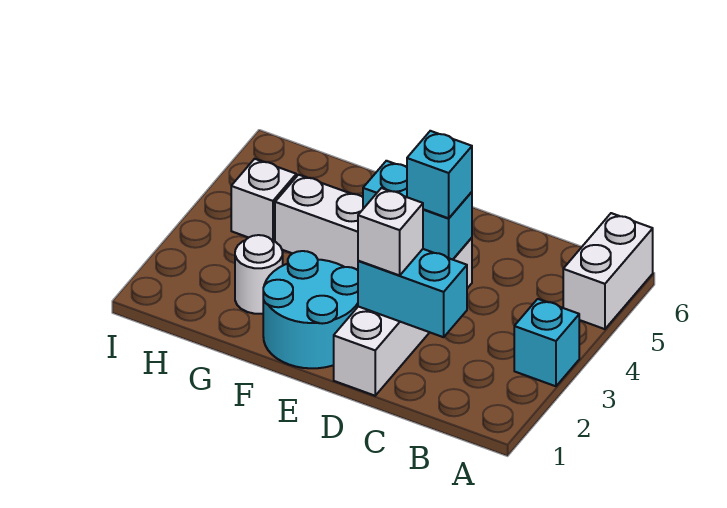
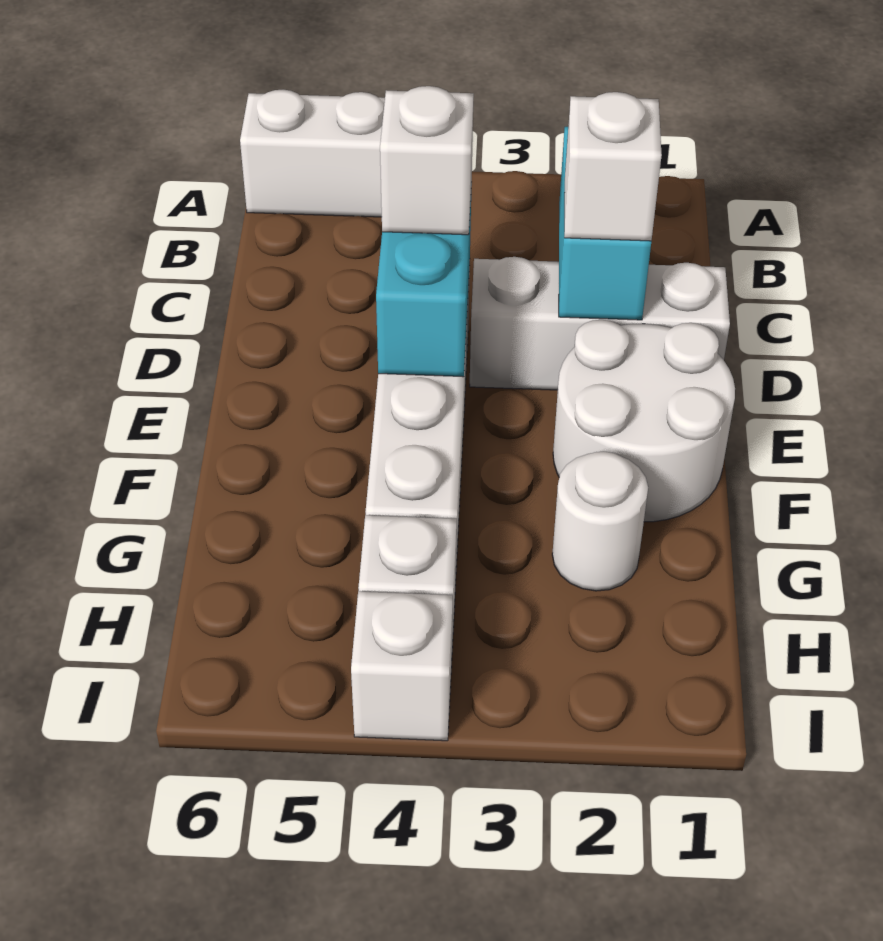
cyan brick A3 level 1 -> none
cyan brick D4 level 3 -> white brick D4 level 3
cyan round brick E1:F2 level 1 -> white round brick E1:F2 level 1
none -> white brick I4 level 1

